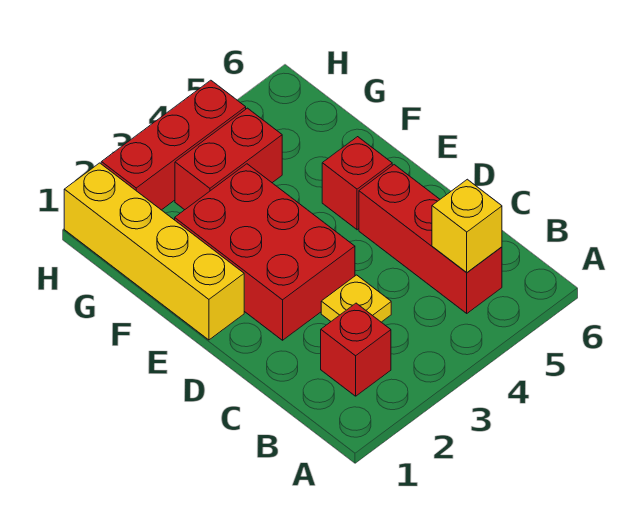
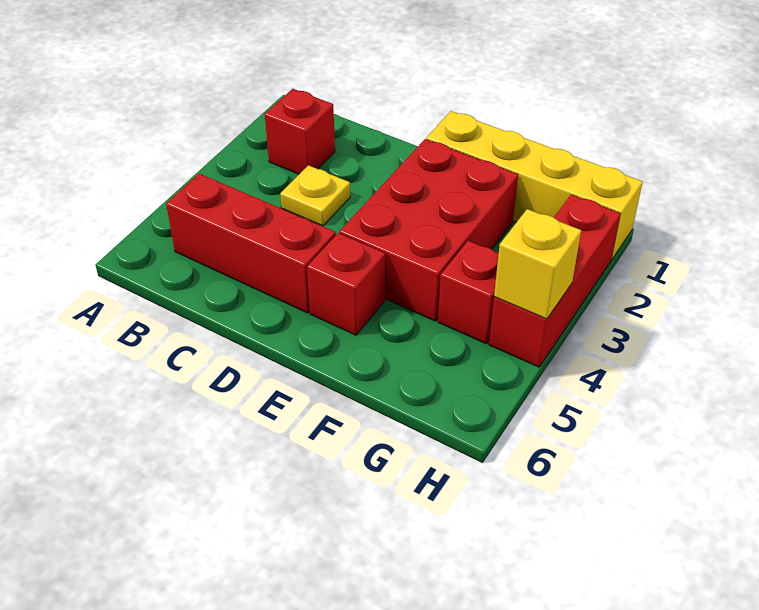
yellow brick B5 level 2 -> yellow brick H4 level 2
red brick D2:F3 level 1 -> red brick E2:F4 level 1
red brick G3:G4 level 1 -> red brick G4 level 1

